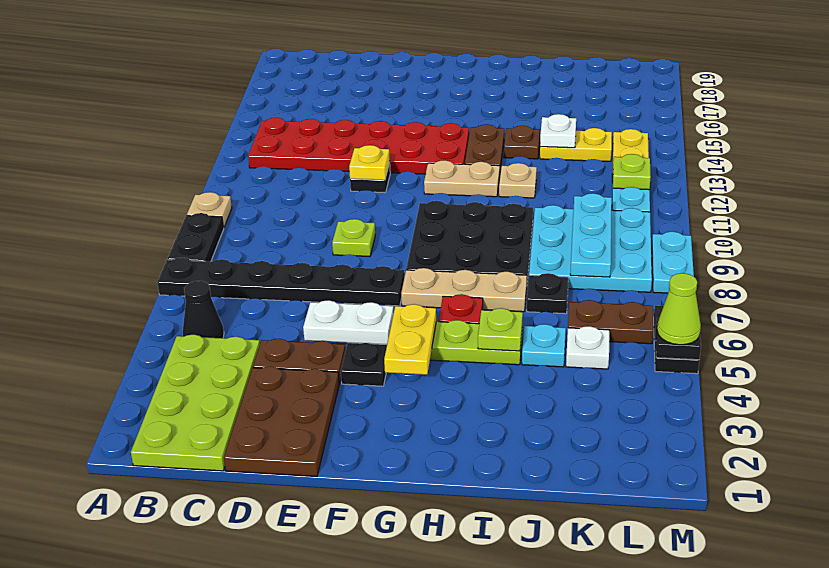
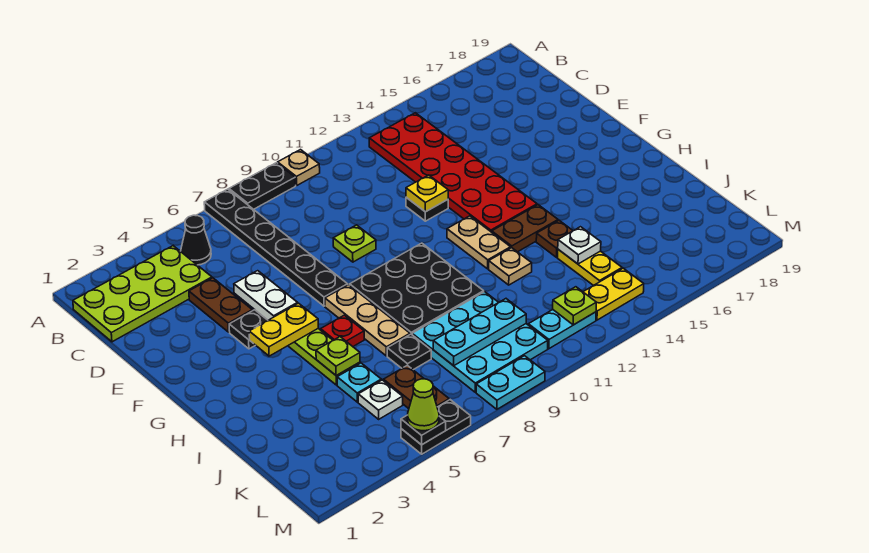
brown plate D1:E3 level 1 -> none

